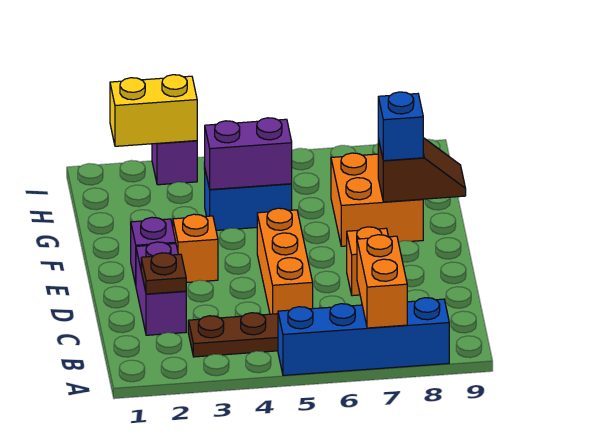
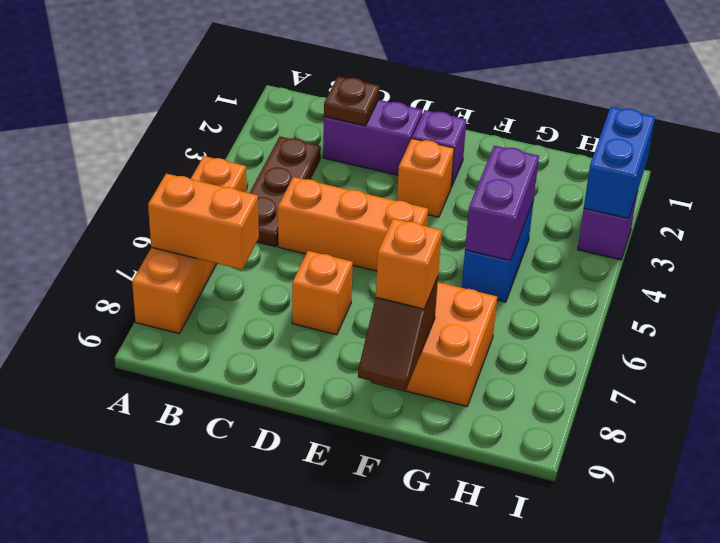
blue brick A5:A8 level 1 -> orange brick A5:A8 level 1
blue brick F8 level 3 -> orange brick F8 level 3
yellow brick I2:I3 level 2 -> blue brick I2:I3 level 2

